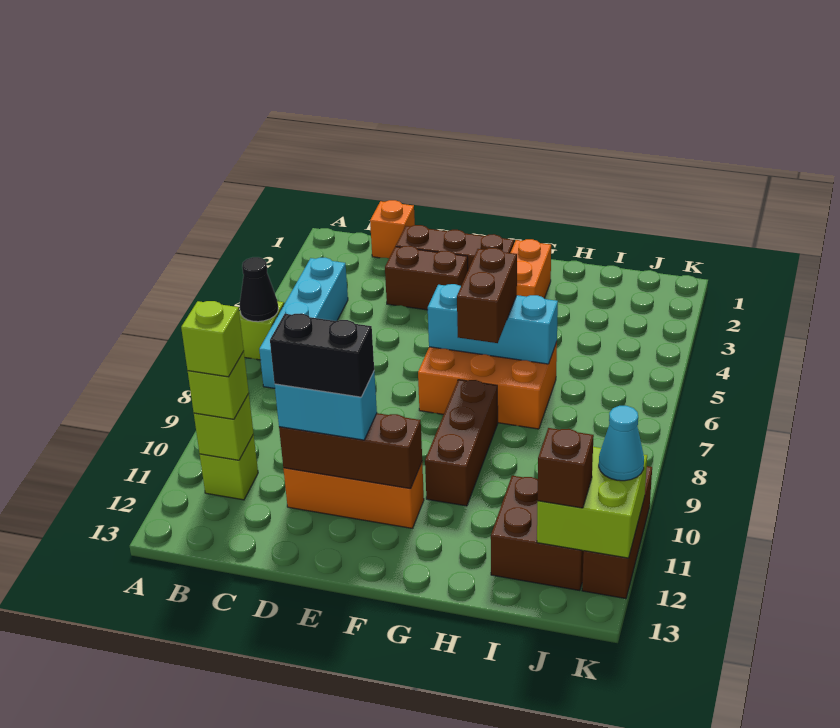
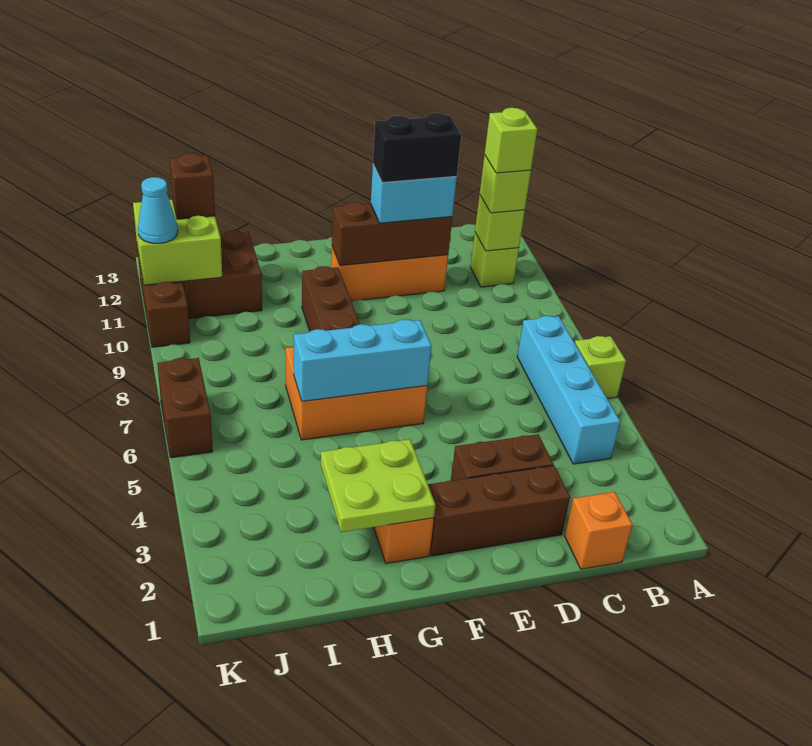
black cone A6 level 2 -> none
none -> lime plate G2:H3 level 2
brown brick G6:G7 level 3 -> brown brick K6:K7 level 1

